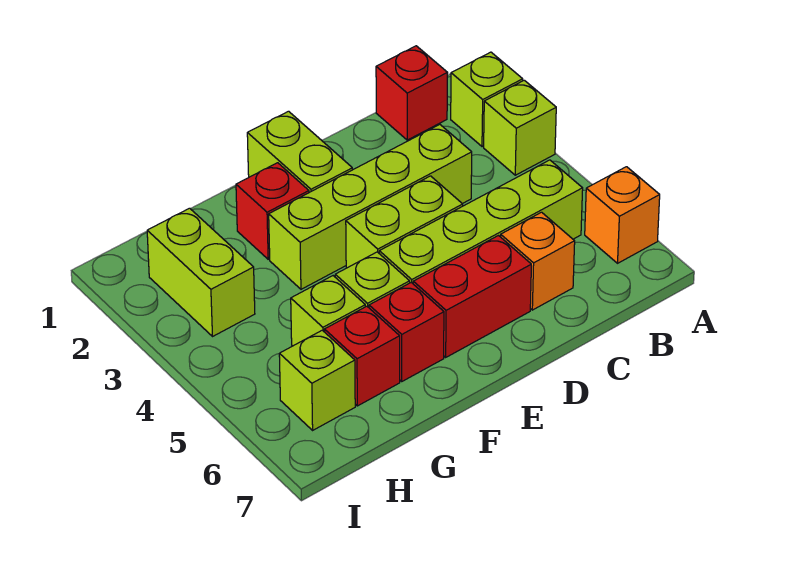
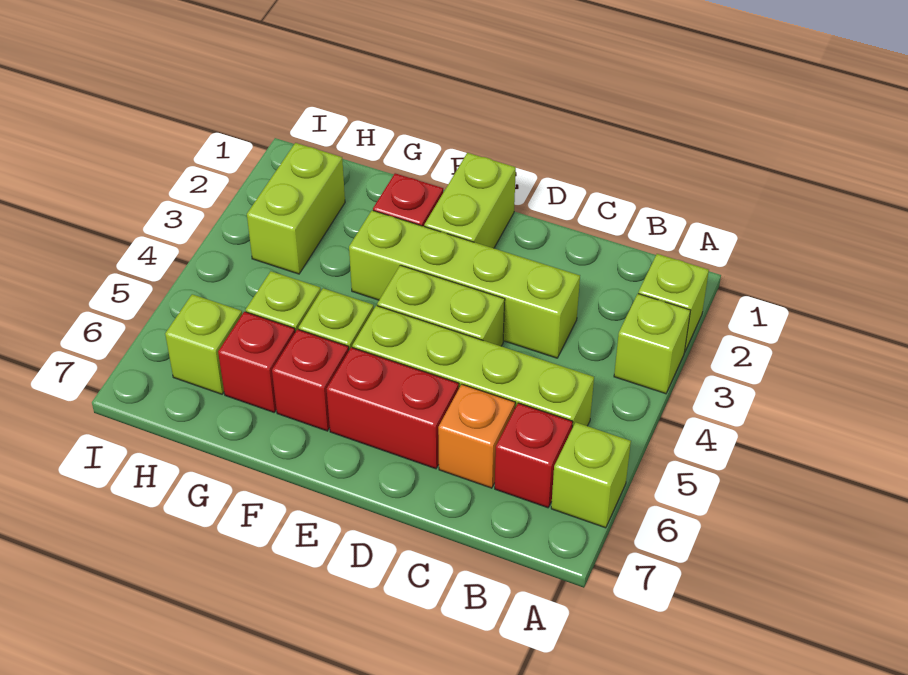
orange brick A6 level 1 -> lime brick A6 level 1
red brick B1 level 1 -> red brick B6 level 1

